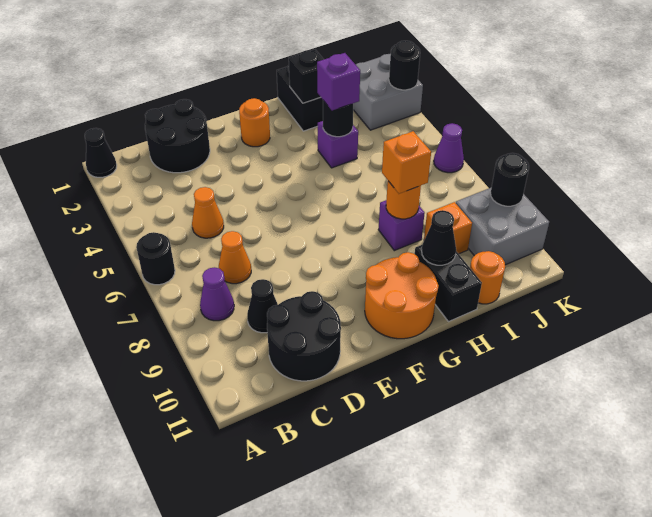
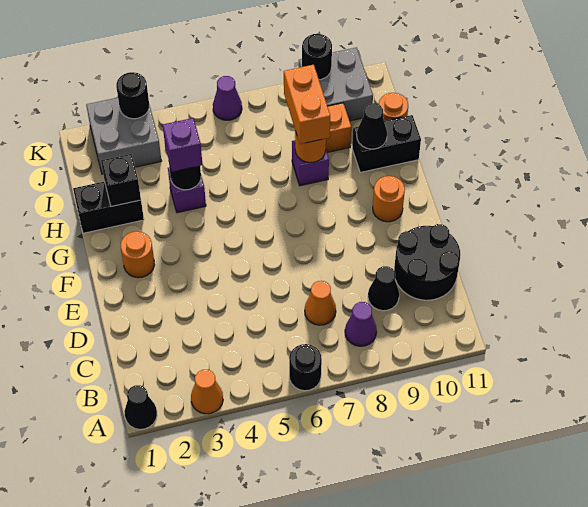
black round brick C1:D2 level 1 -> none
orange cone C5 level 1 -> orange cone A3 level 1
orange round brick F10:G11 level 1 -> orange round brick F10 level 1
orange brick H8 level 3 -> orange brick H8:I8 level 3

